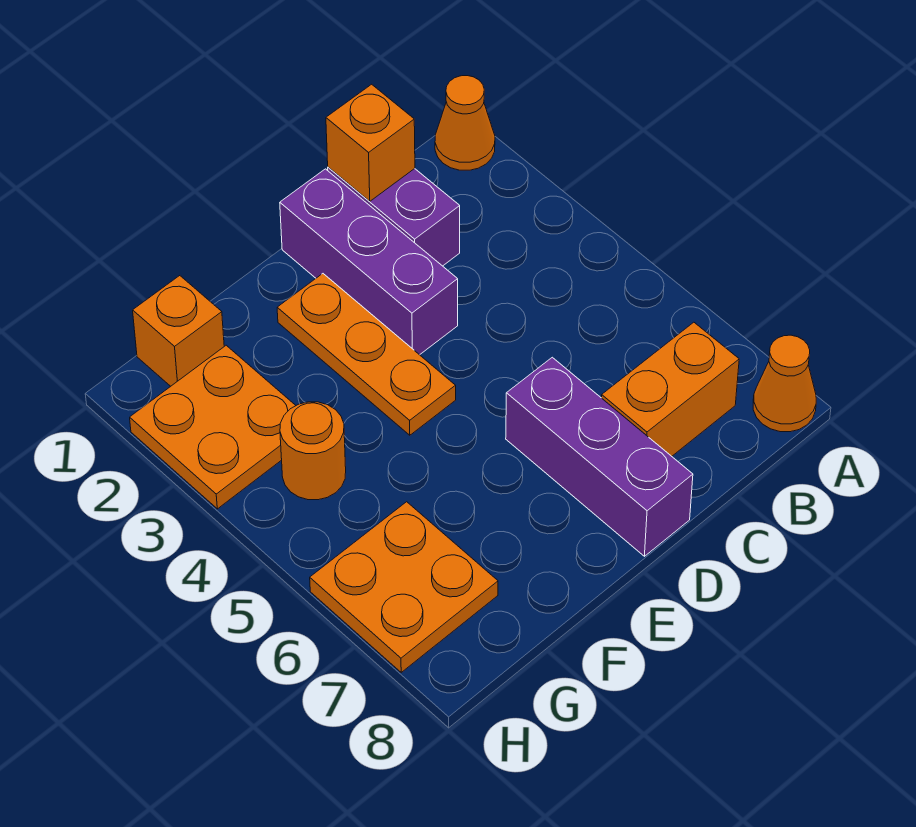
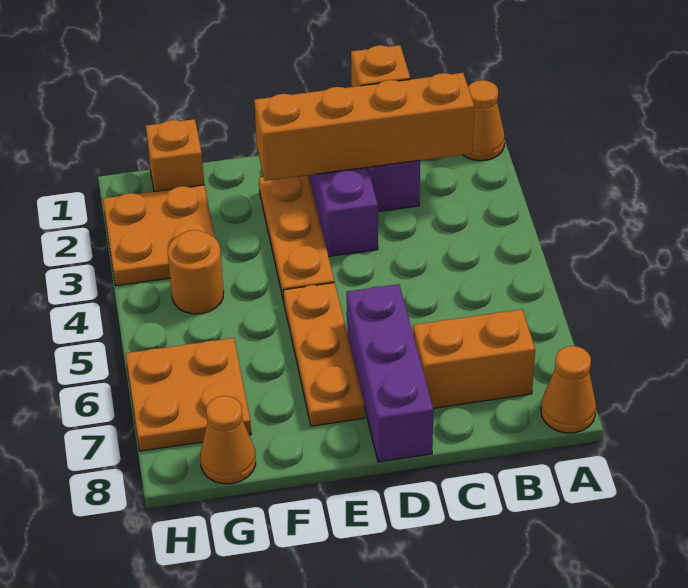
none -> orange brick B2:E2 level 2
none -> orange plate E5:E7 level 1
none -> orange cone G8 level 1

